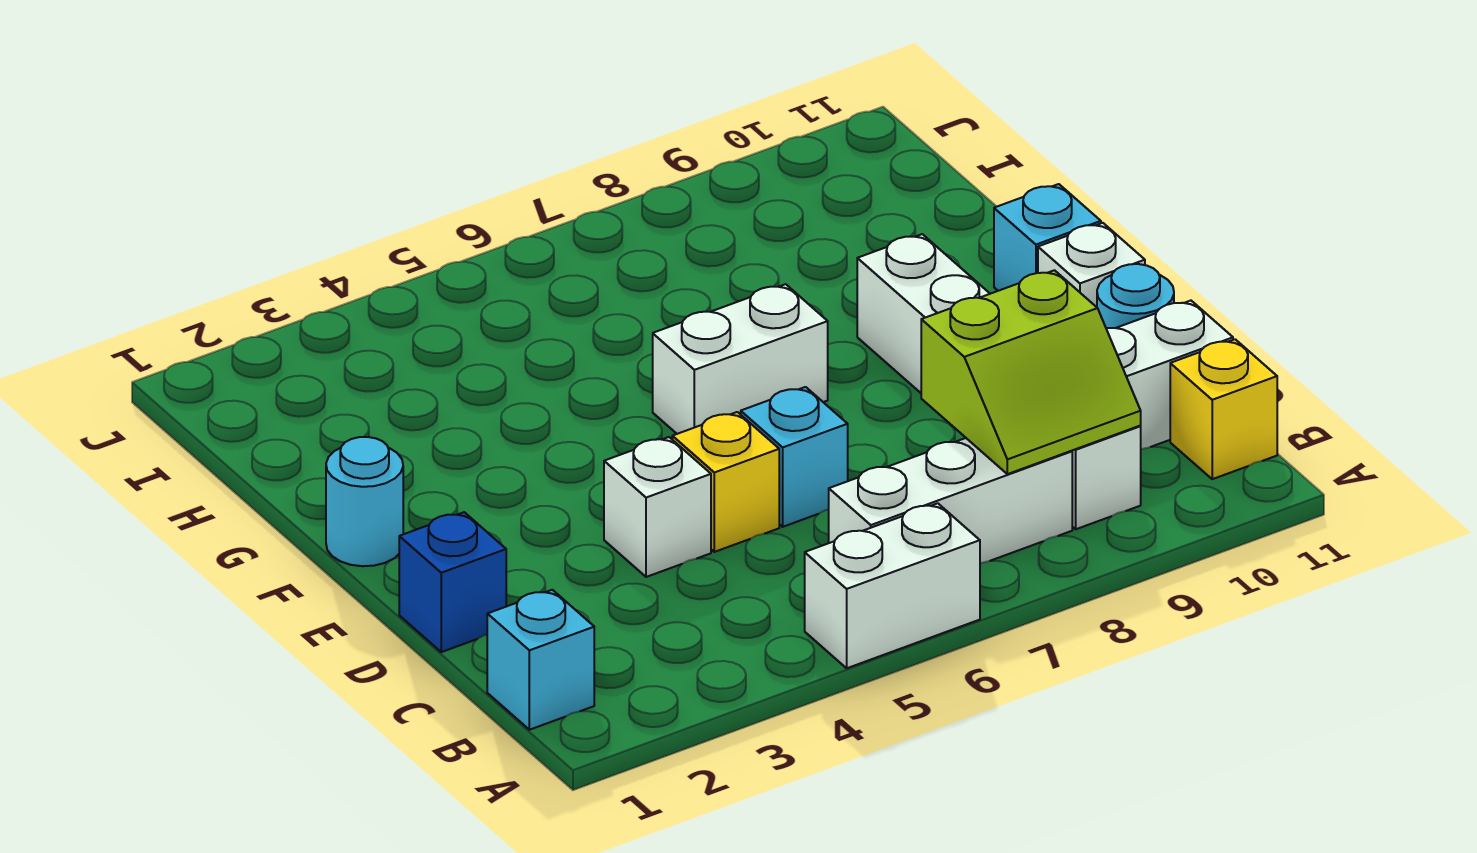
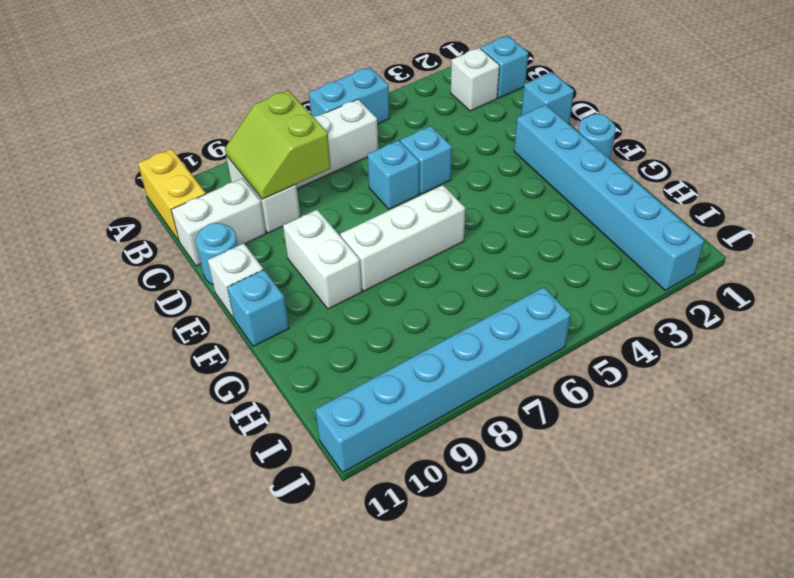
white brick A5:A6 level 1 -> cyan brick A5:A6 level 1
lime slope B8:C9 level 2 top C -> lime slope B8:C9 level 2 top 8
yellow brick B11 level 1 -> yellow brick A11:B11 level 1
blue brick D1 level 1 -> cyan brick D1 level 1
white brick D4 level 1 -> white brick B2 level 1
yellow brick D5 level 1 -> cyan brick D5 level 1
none -> cyan brick E2:J2 level 1
white brick F6:F7 level 1 -> white brick F6:F8 level 1
none -> cyan brick J6:J11 level 1

